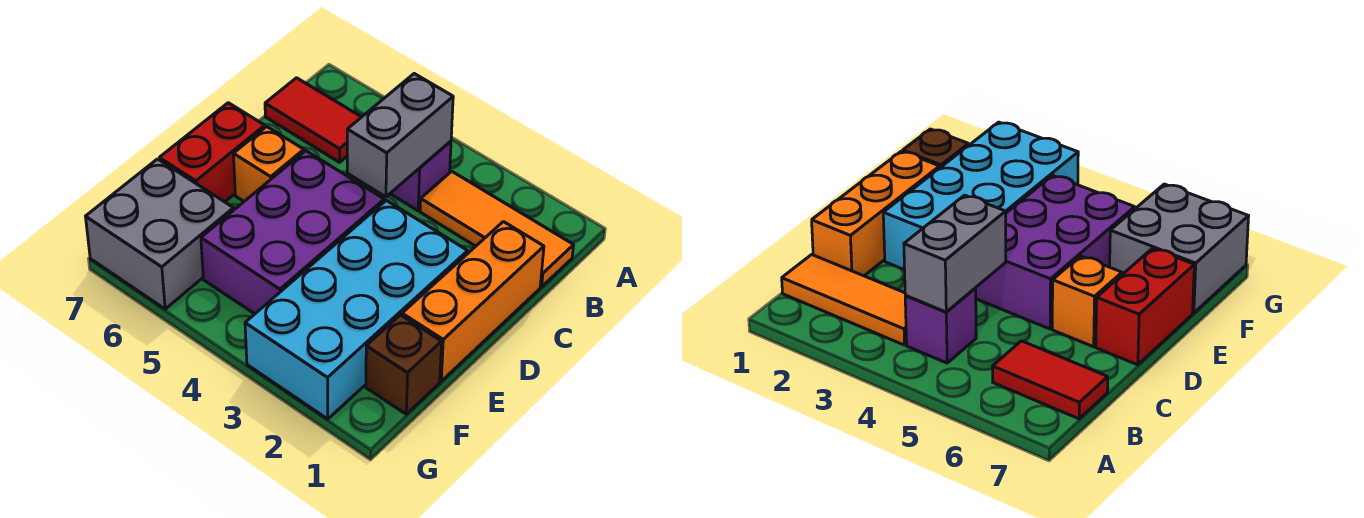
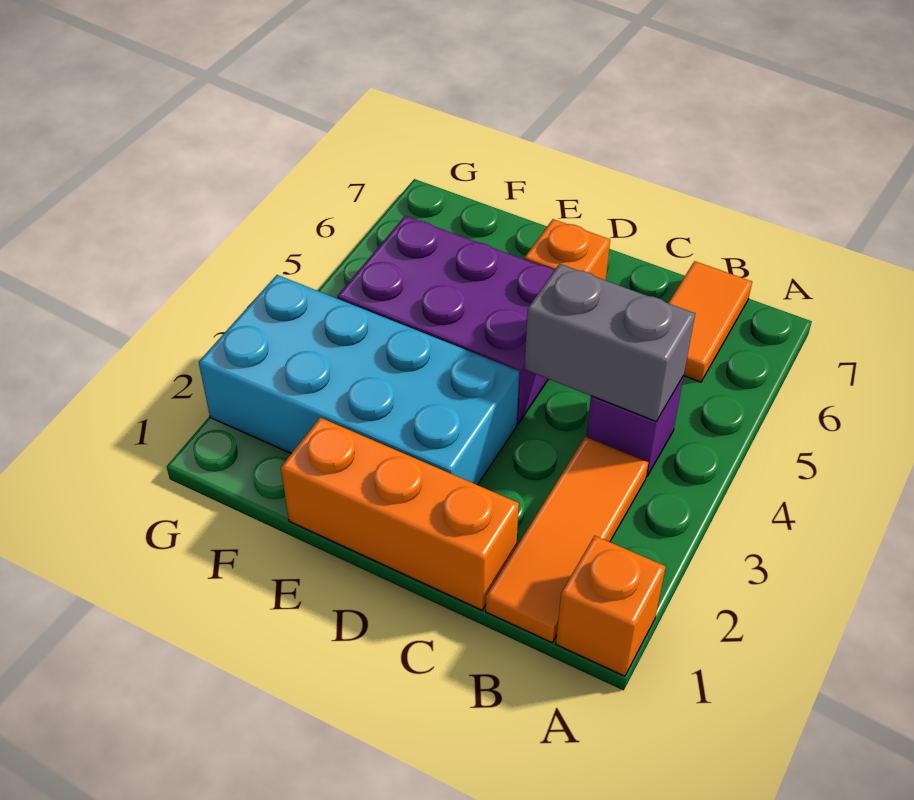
none -> orange brick A1 level 1
red tile B6:B7 level 1 -> orange tile B6:B7 level 1
red brick D7:E7 level 1 -> none
brown brick F1 level 1 -> none
grey brick F6:G7 level 1 -> none

